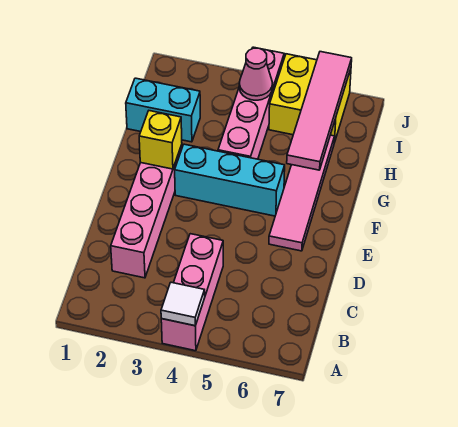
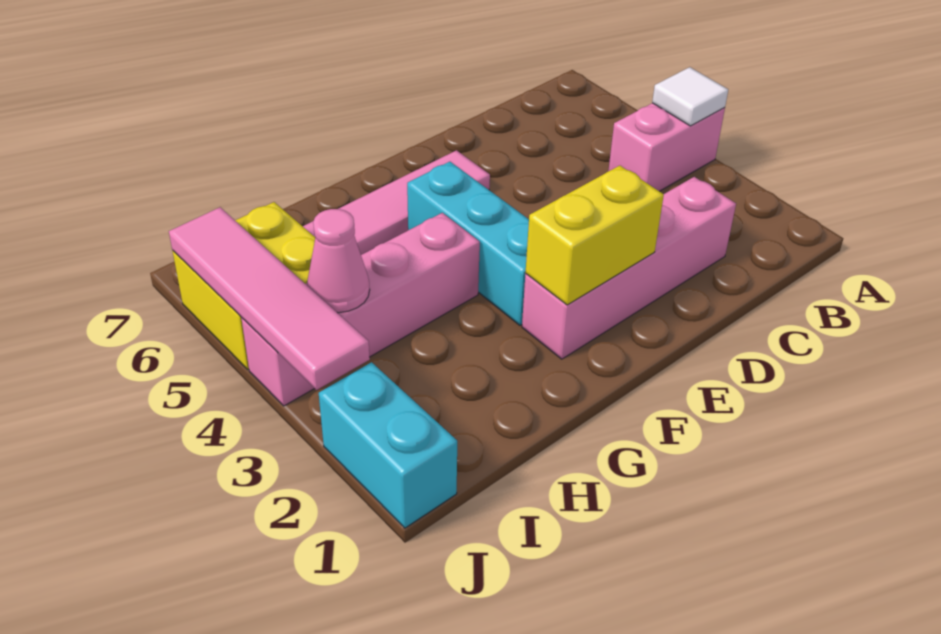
pink brick A4:C4 level 1 -> pink brick A4:B4 level 1
yellow brick F2 level 2 -> yellow brick E2:F2 level 2
pink tile G6:J6 level 2 -> pink tile J3:J6 level 2
cyan brick H1:H2 level 1 -> cyan brick J1:J2 level 1

